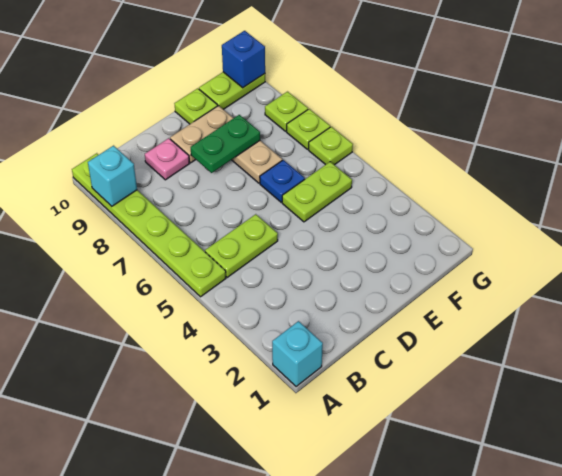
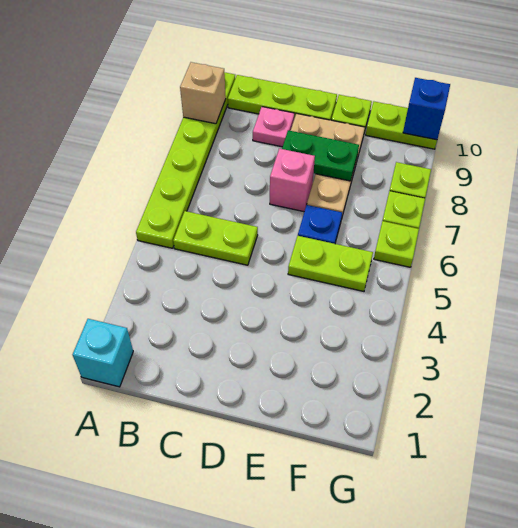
cyan brick A9 level 2 -> tan brick A9 level 2
none -> lime plate B10:D10 level 1
none -> pink brick D7 level 1

